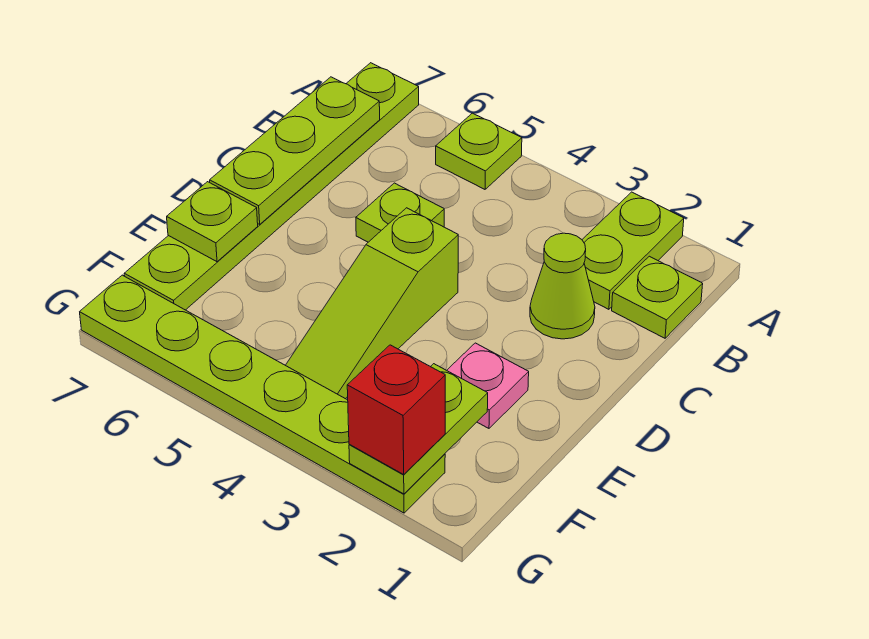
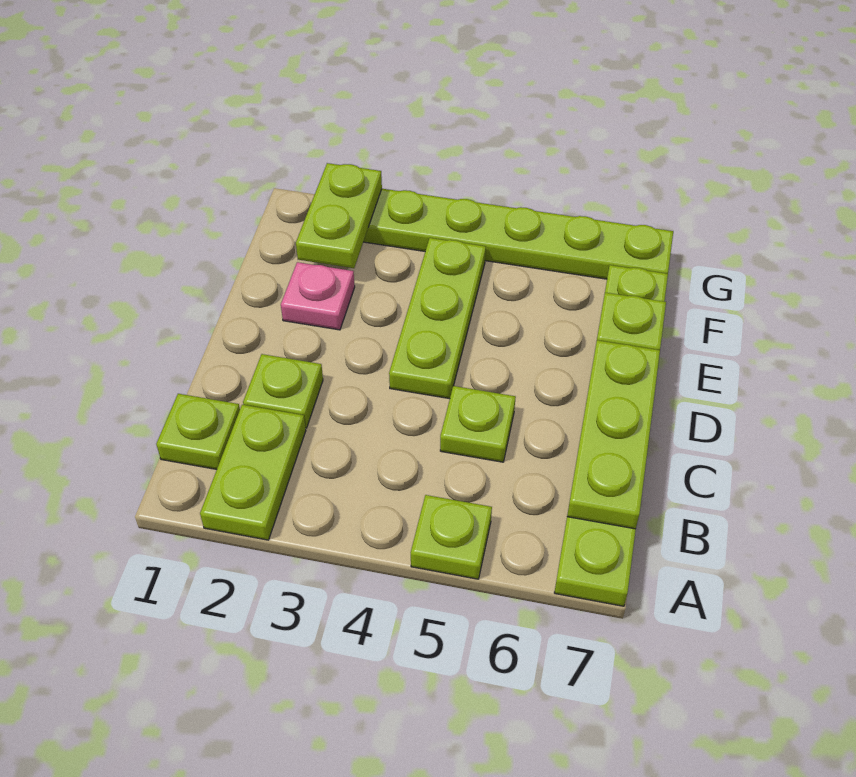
lime cone C2 level 1 -> lime plate C2 level 1
lime slope D4:F4 level 1 top D -> lime plate D4:F4 level 1
red brick G2 level 3 -> none

